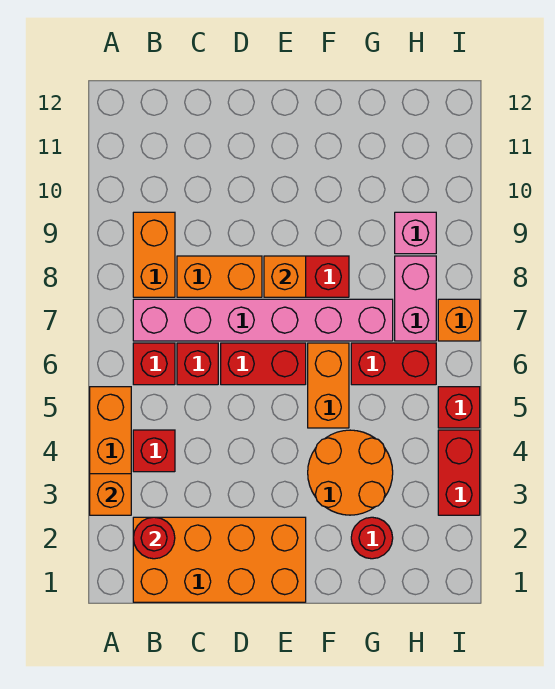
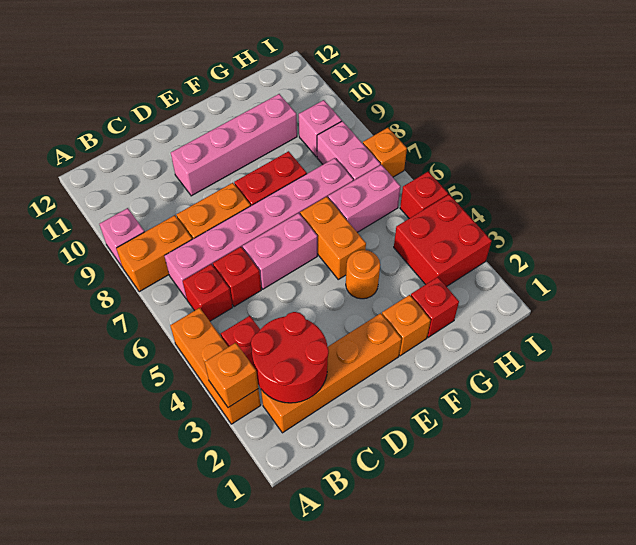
none -> pink brick A9 level 1
orange brick B1:E2 level 1 -> orange brick B2:E2 level 1
red round brick B2 level 2 -> red round brick B2:C3 level 2
orange brick B8:B9 level 1 -> orange brick A8:B8 level 1
red brick D6:E6 level 1 -> pink brick D6:E6 level 1
none -> pink brick D10:G10 level 1
orange brick E8 level 2 -> orange brick F2 level 1
orange round brick F3:G4 level 1 -> orange round brick F4 level 1
red round brick G2 level 1 -> red brick G2 level 1
red brick G6:H6 level 1 -> pink brick G6:H6 level 1
red brick I3:I4 level 1 -> red brick H3:I4 level 1

